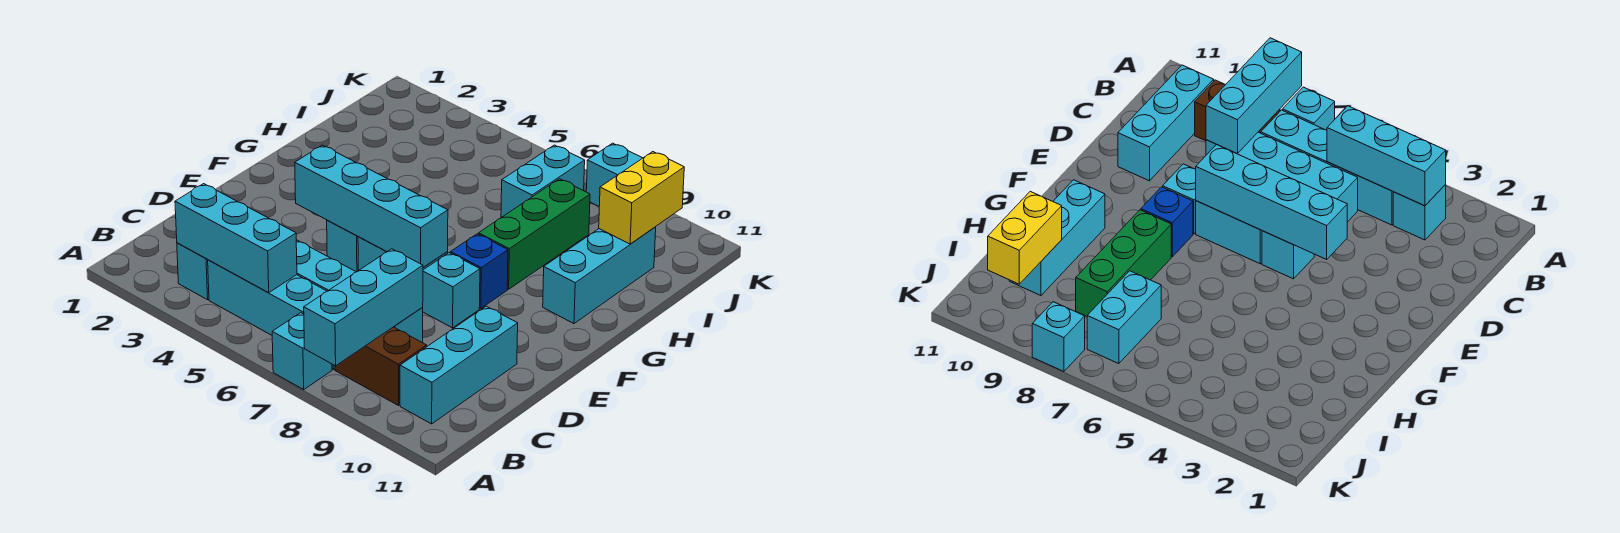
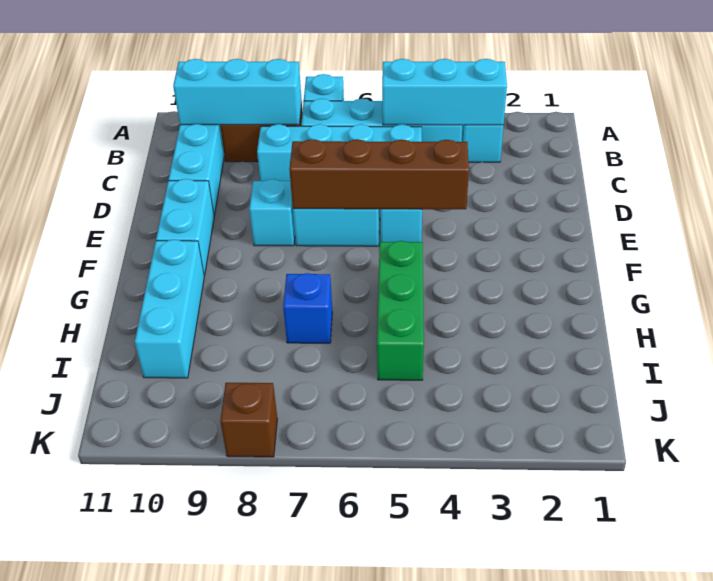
cyan brick A8:C8 level 2 -> cyan brick B8:B10 level 2
cyan brick E4:E7 level 2 -> brown brick E4:E7 level 2
blue brick F8 level 1 -> blue brick H7 level 1
green brick G8:I8 level 1 -> green brick G5:I5 level 1
cyan brick I7:J7 level 1 -> cyan brick E10:F10 level 1
yellow brick I10:J10 level 2 -> none
cyan brick K8 level 1 -> brown brick K8 level 1

